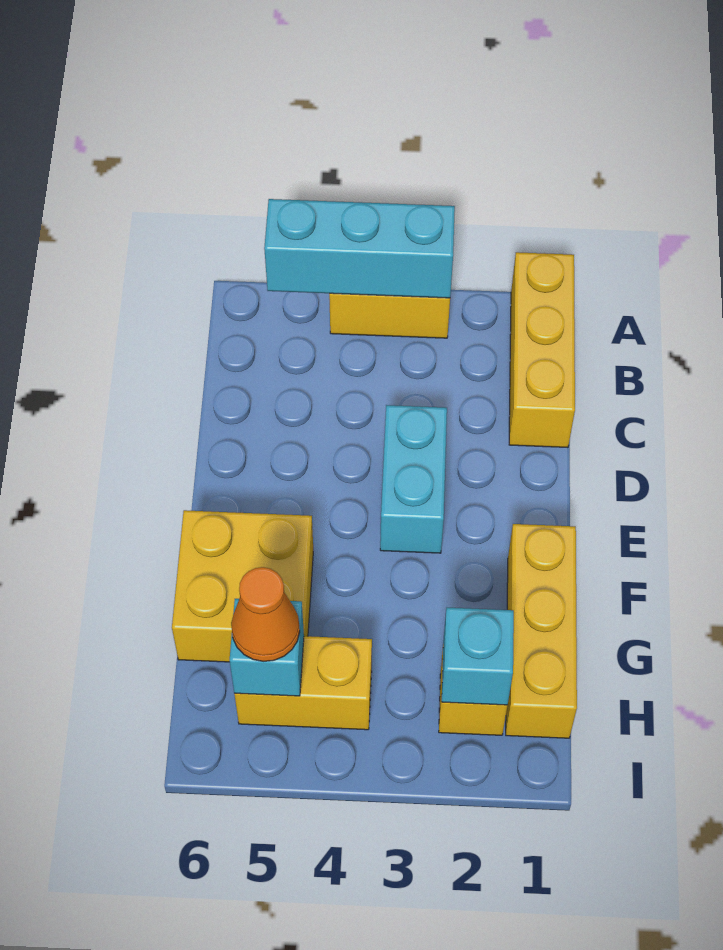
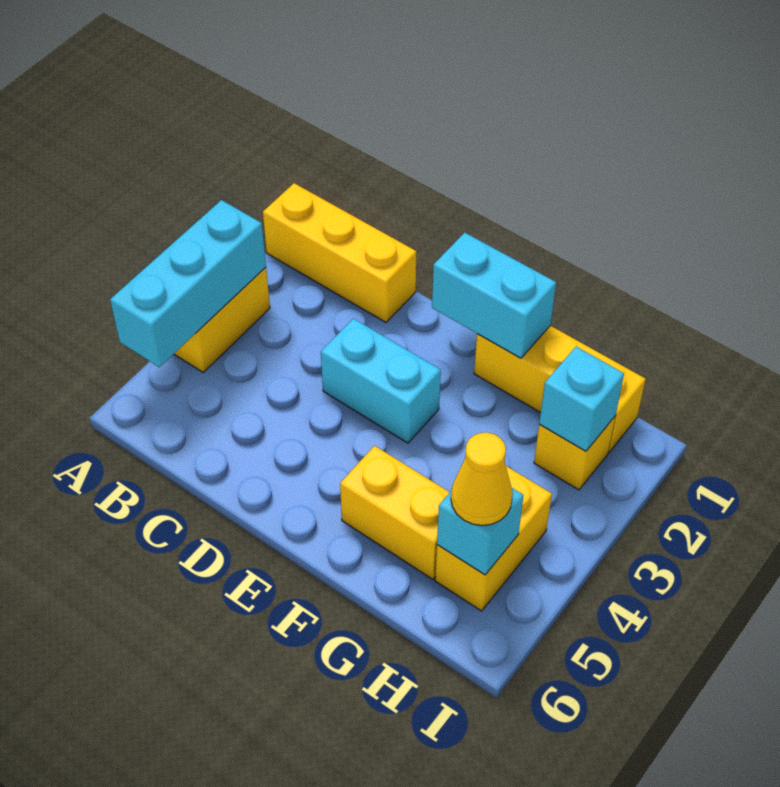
none -> cyan brick E1:F1 level 2
yellow brick F5:G6 level 1 -> yellow brick F5:G5 level 1
orange cone H5 level 3 -> yellow cone H5 level 3

